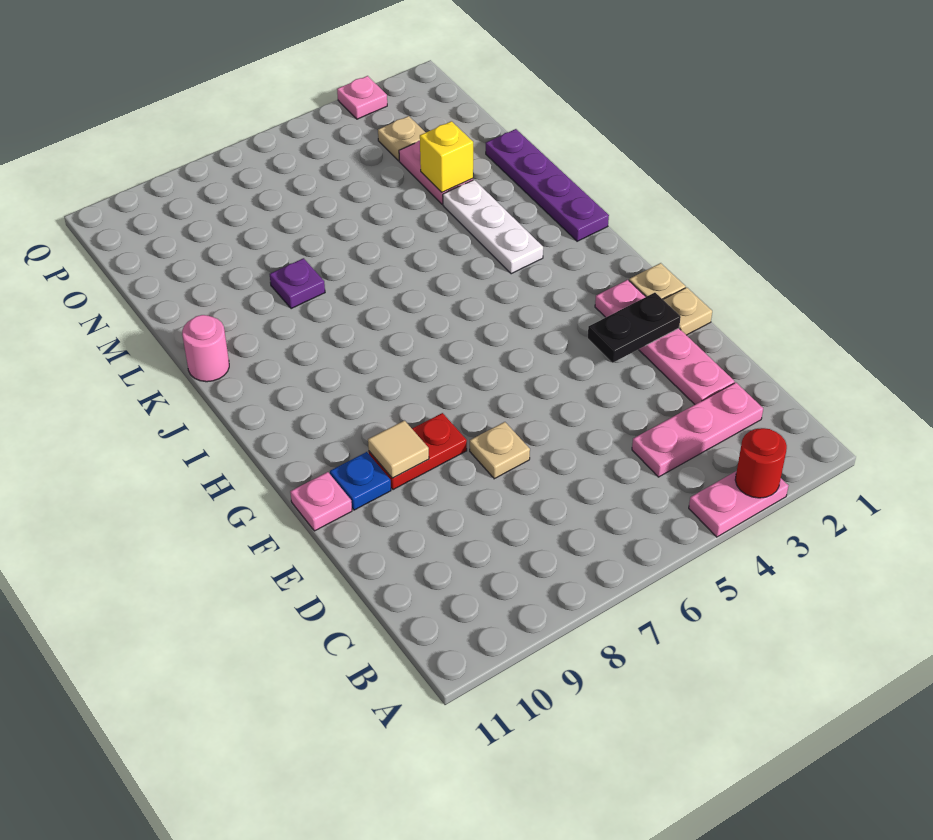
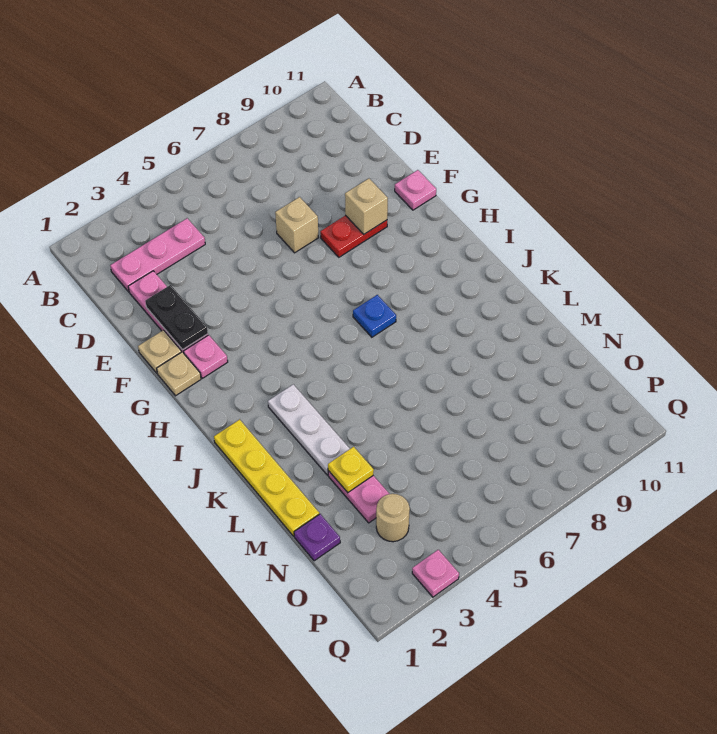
pink plate A3:A4 level 1 -> none
red round brick A3 level 2 -> none
tan plate E7 level 1 -> tan brick E7 level 1
black plate F2:F3 level 2 -> black plate E2:F2 level 2
tan tile F9 level 2 -> tan brick F9 level 2
blue plate F10 level 1 -> blue plate I7 level 1
purple plate J1:M1 level 1 -> yellow plate J1:M1 level 1
pink round brick K11 level 1 -> none
purple plate L8 level 1 -> purple plate N1 level 1
yellow brick M3 level 2 -> yellow plate M3 level 2
tan plate O3 level 1 -> tan round brick O3 level 1

